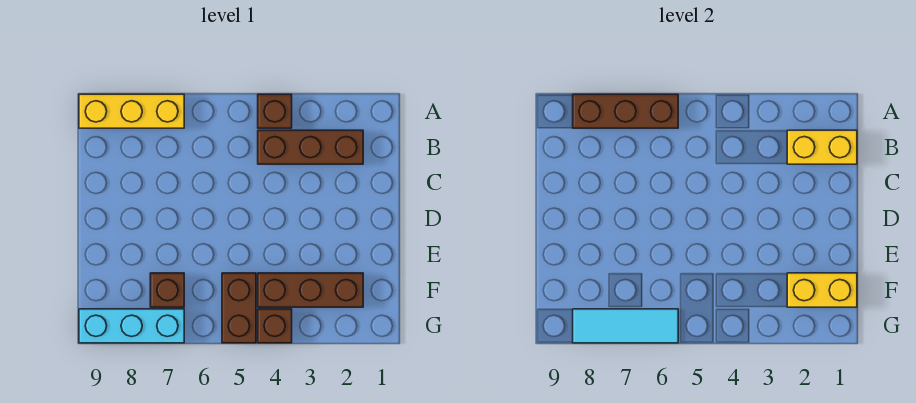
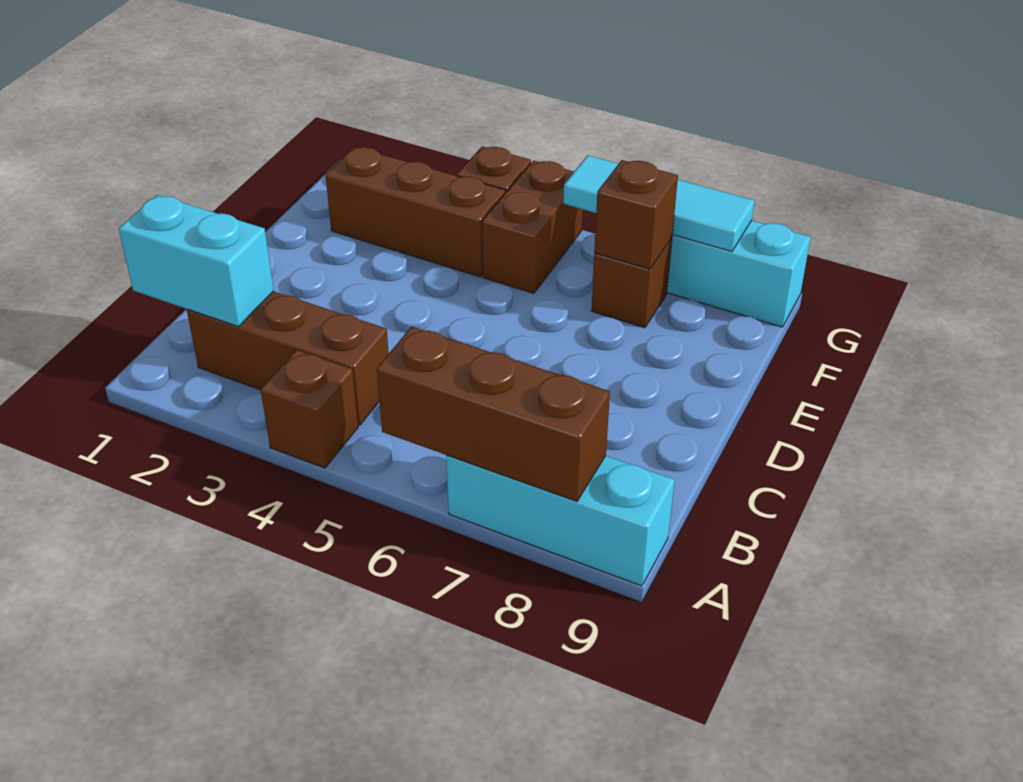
yellow brick A7:A9 level 1 -> cyan brick A7:A9 level 1
yellow brick B1:B2 level 2 -> cyan brick B1:B2 level 2
yellow brick F1:F2 level 2 -> none
none -> brown brick F7 level 2

